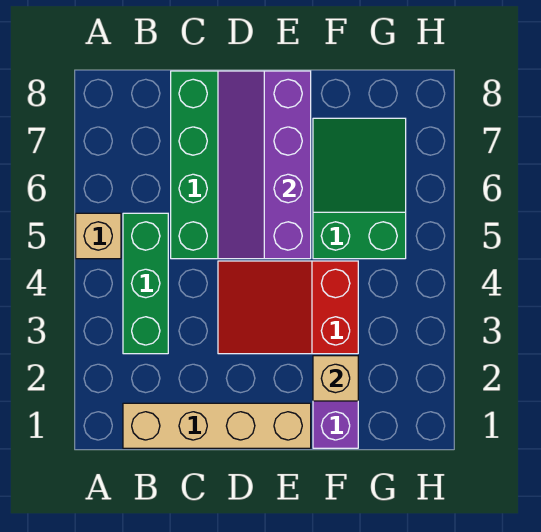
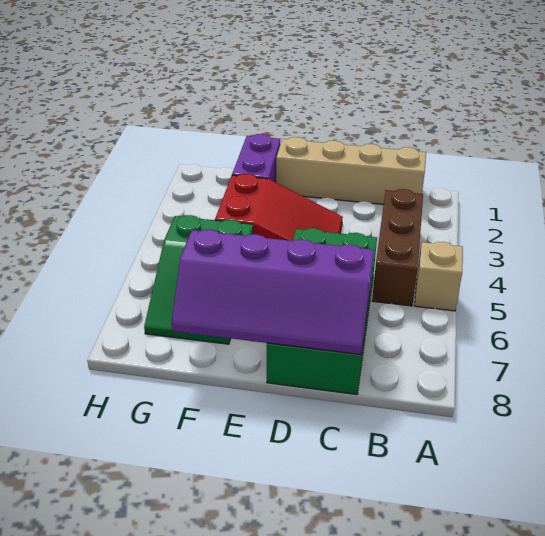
green brick B3:B5 level 1 -> brown brick B3:B5 level 1
purple slope D5:E8 level 2 top E -> purple slope C7:F8 level 2 top 7
tan brick F2 level 2 -> none

